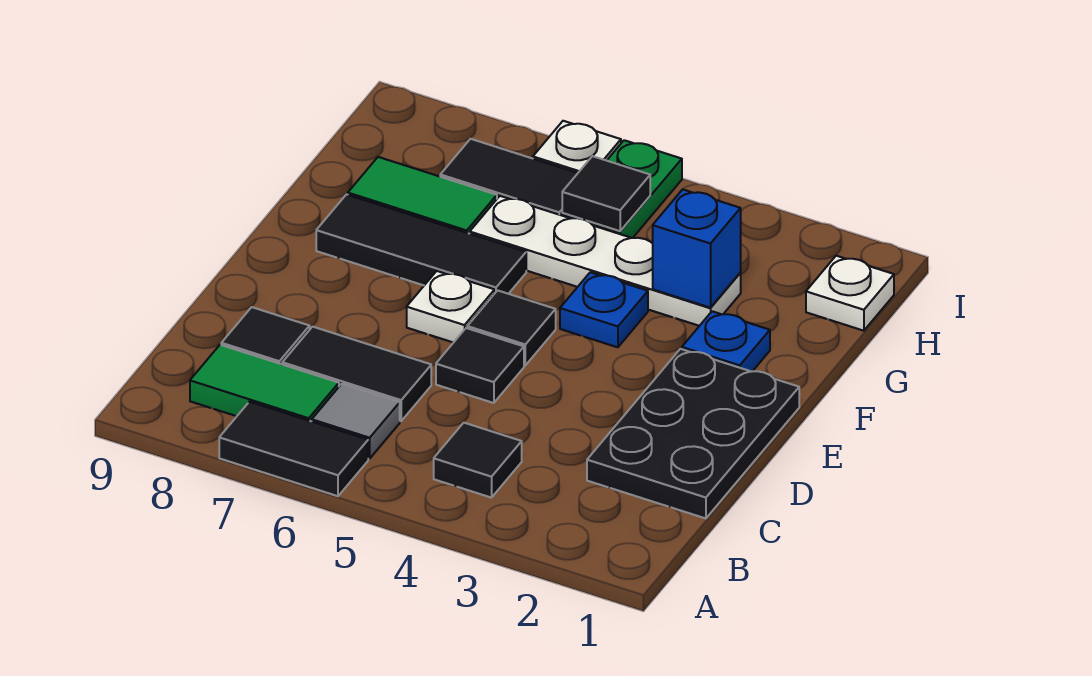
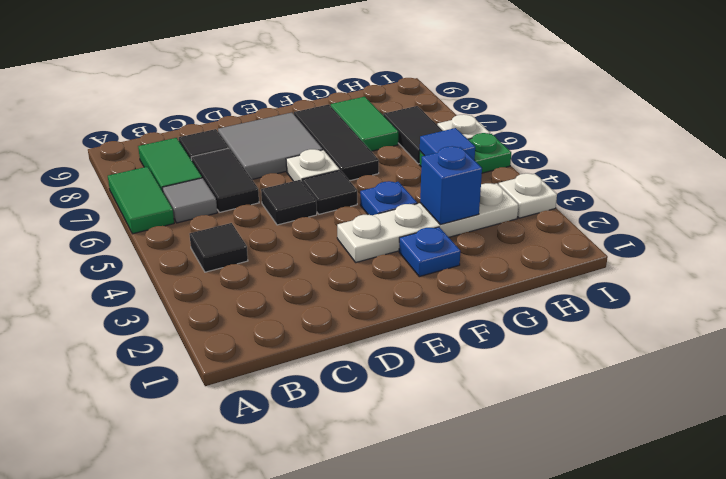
black tile A6:A7 level 1 -> green tile A6:A7 level 1
black plate C1:E2 level 1 -> none
none -> grey tile D7:E8 level 1
white plate G3:G6 level 1 -> white plate E3:H3 level 1
white plate H1 level 1 -> white plate I3 level 1
black tile H5 level 2 -> blue tile H5 level 2

